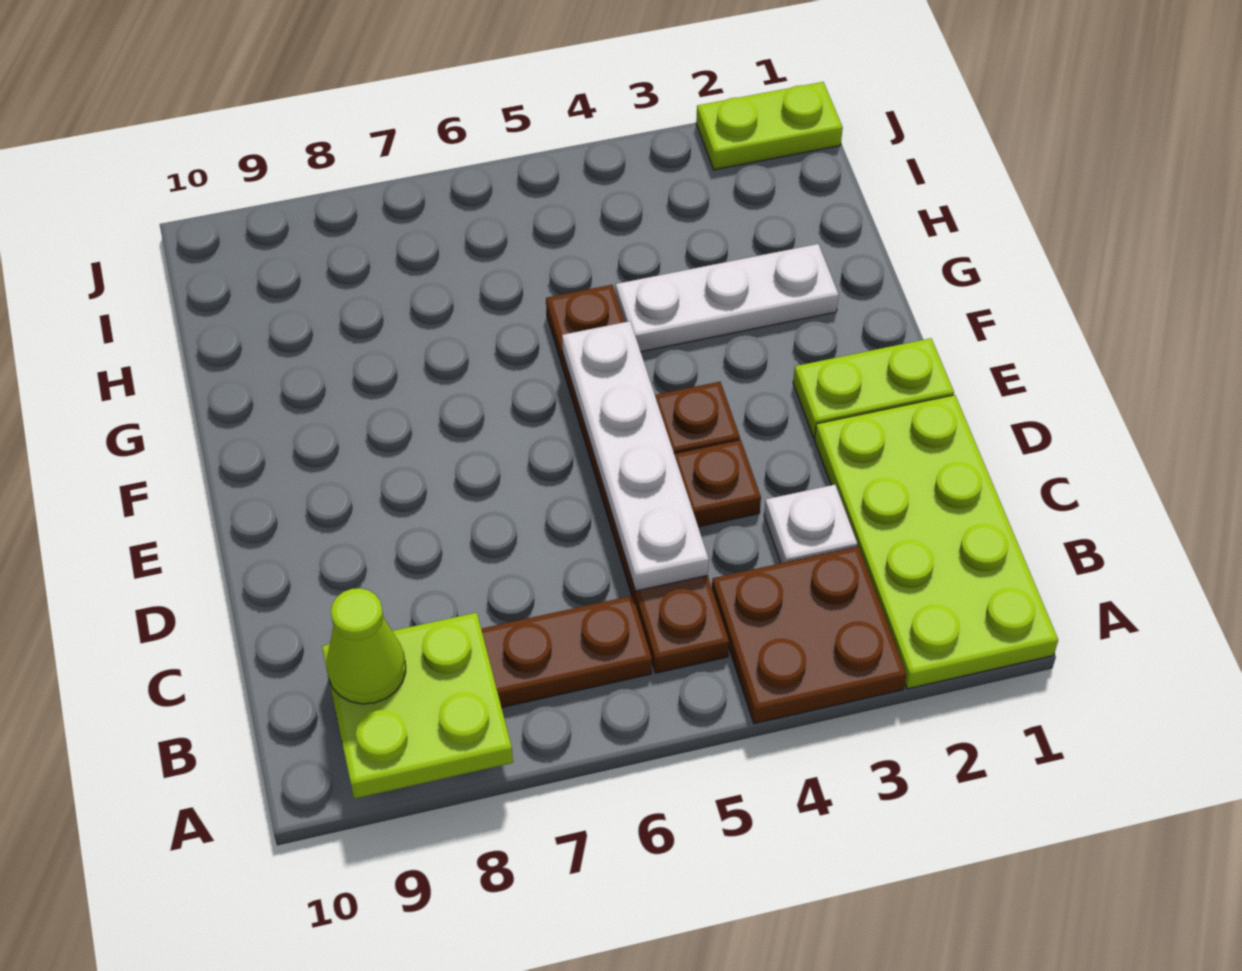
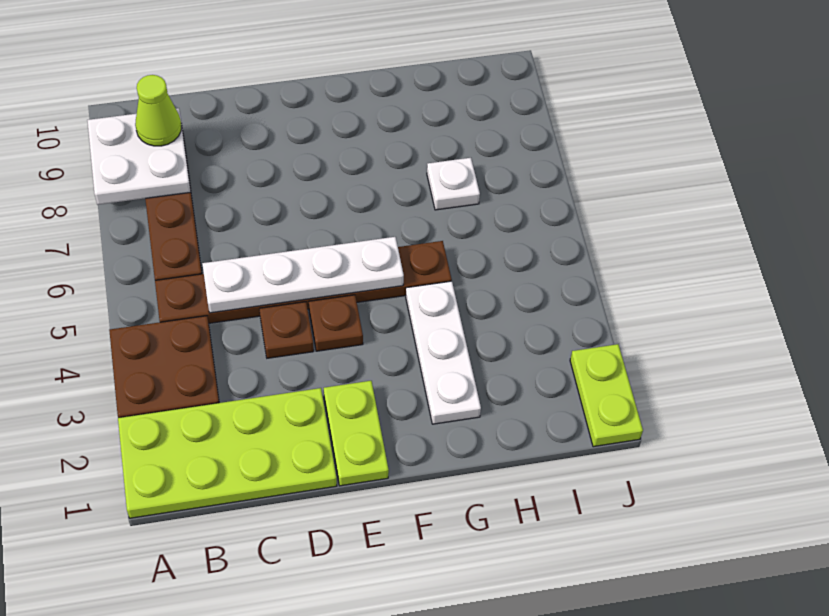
lime plate A8:B9 level 2 -> white plate A8:B9 level 2
white plate C3 level 1 -> white plate H7 level 1

